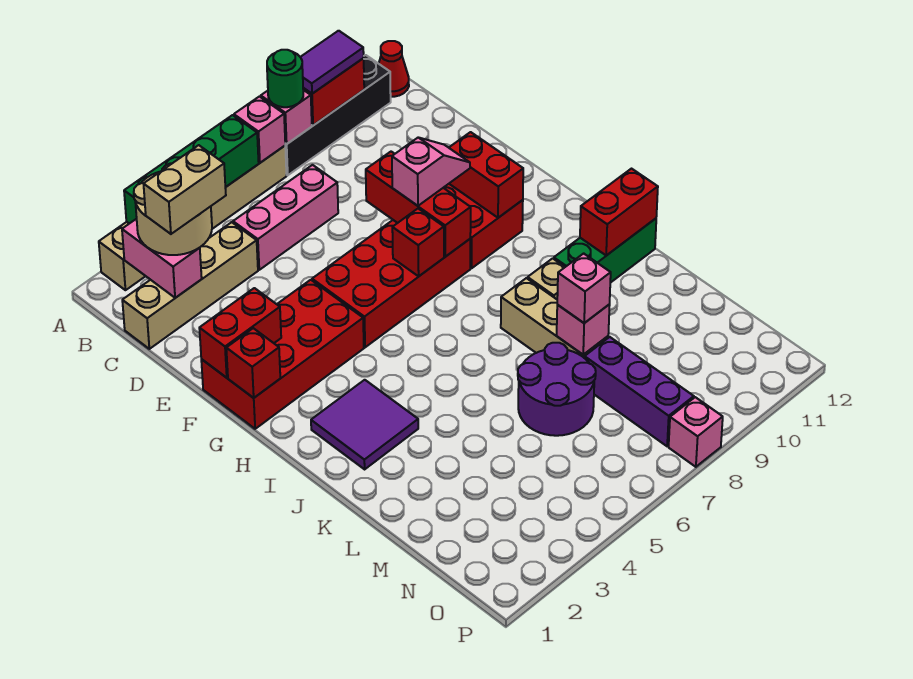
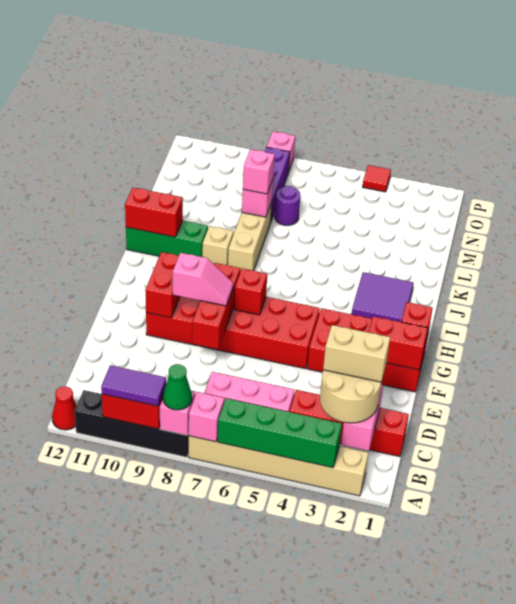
green round brick A8 level 3 -> green cone A8 level 3
tan brick C1:C4 level 1 -> red brick C1:C4 level 1
pink slope F8:F9 level 3 top 8 -> pink slope F8:F9 level 3 top 9
purple round brick L6:M7 level 1 -> purple round brick M7 level 1
none -> red tile P4 level 1

